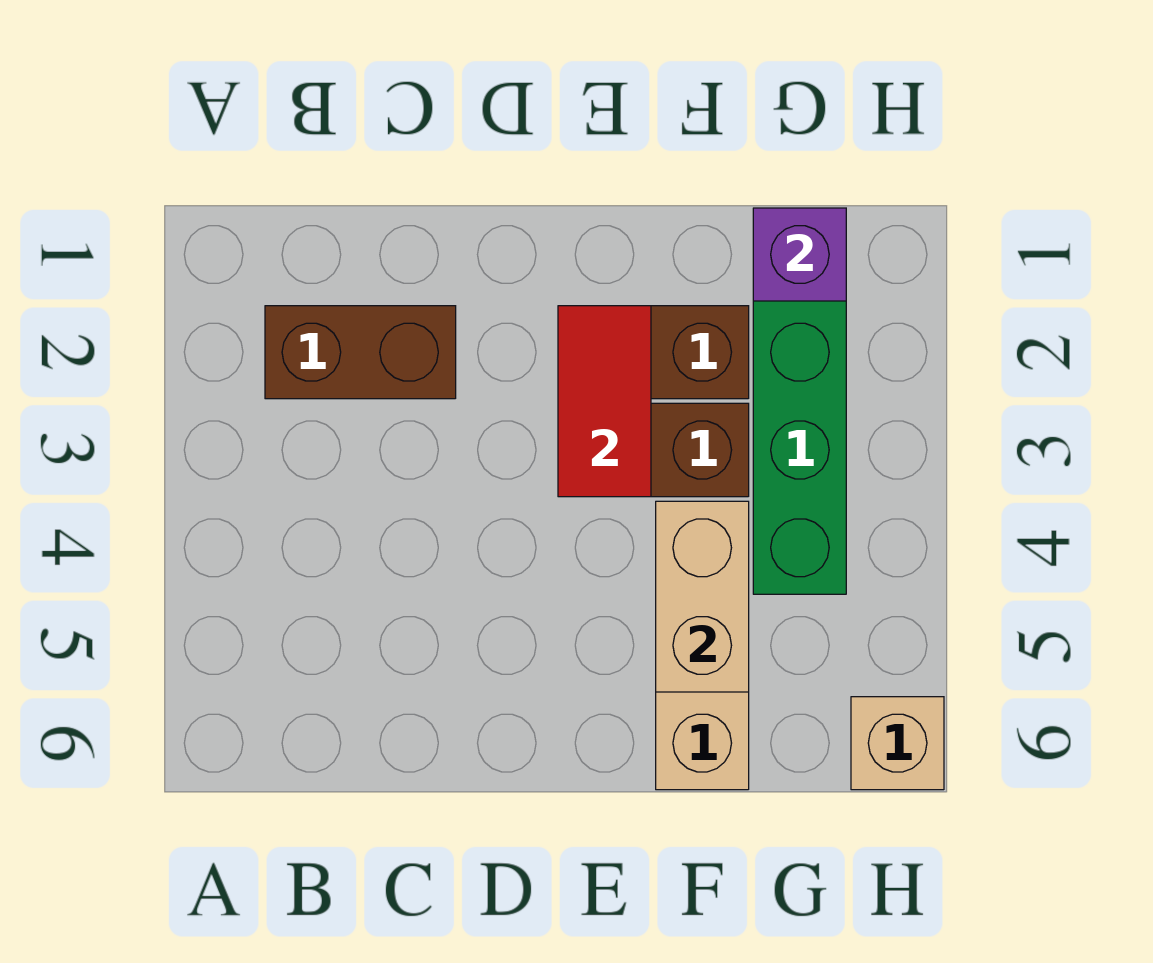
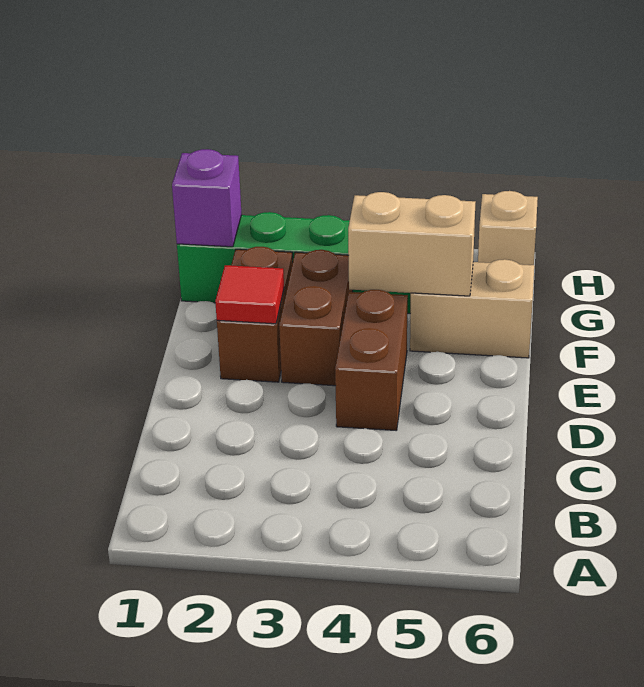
brown brick B2:C2 level 1 -> brown brick D4:E4 level 1
red tile E2:E3 level 2 -> red tile E2 level 2

